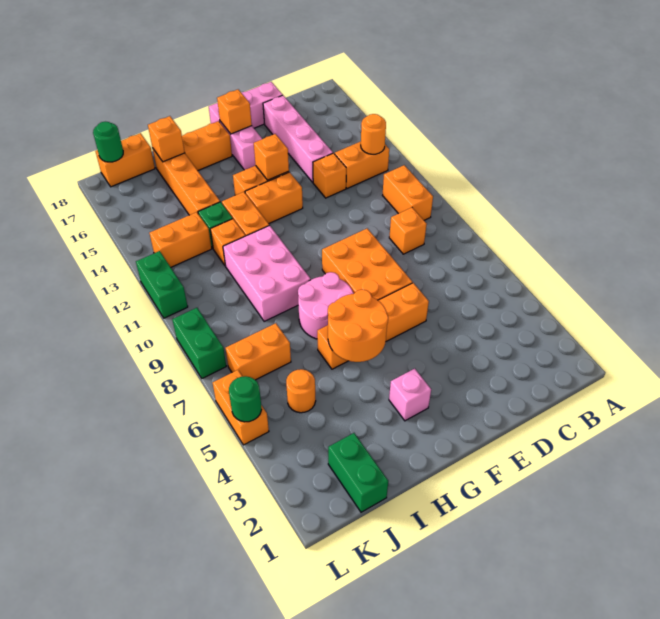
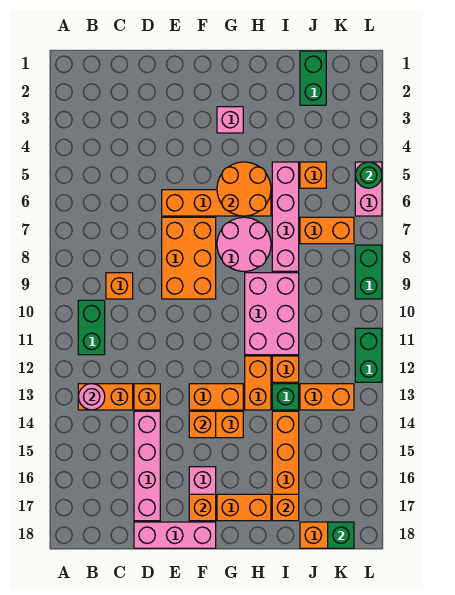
orange brick B10:B11 level 1 -> green brick B10:B11 level 1
orange round brick B13 level 2 -> pink round brick B13 level 2
none -> pink brick I5:I8 level 1
orange round brick J5 level 1 -> orange brick J5 level 1
green round brick K18 level 2 -> green brick K18 level 2
orange brick L5:L6 level 1 -> pink brick L5:L6 level 1

